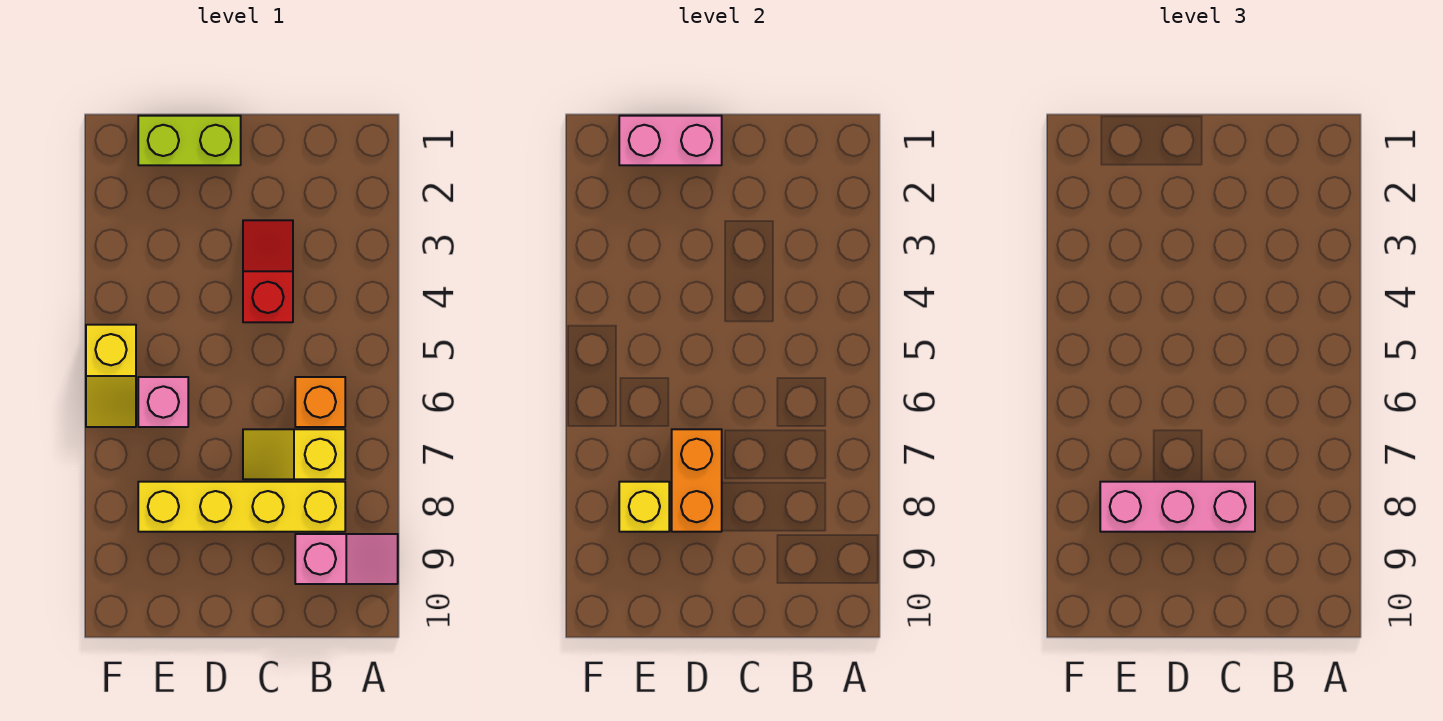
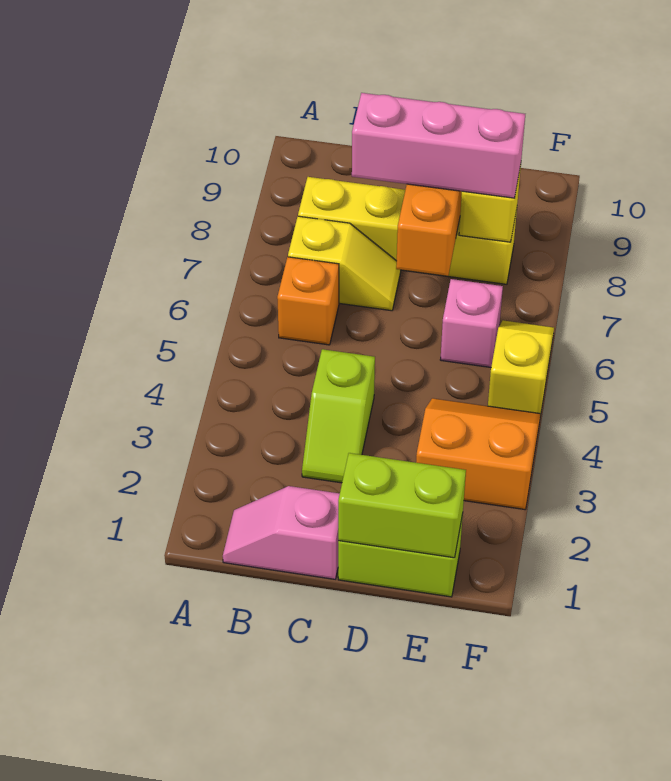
pink slope A9:B9 level 1 top B -> pink slope B1:C1 level 1 top C
red slope C3:C4 level 1 top 4 -> lime slope C3:C4 level 1 top 4
pink brick D1:E1 level 2 -> lime brick D1:E1 level 2
none -> orange slope E3:F4 level 1 top 3

